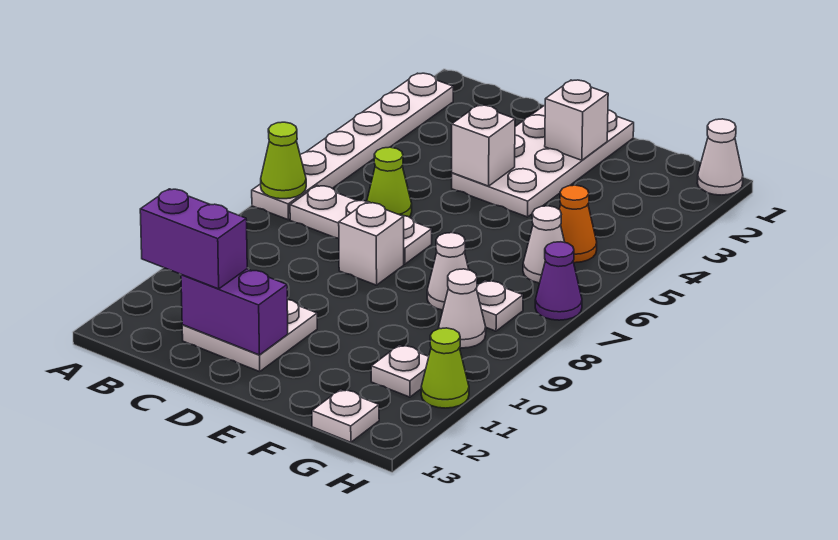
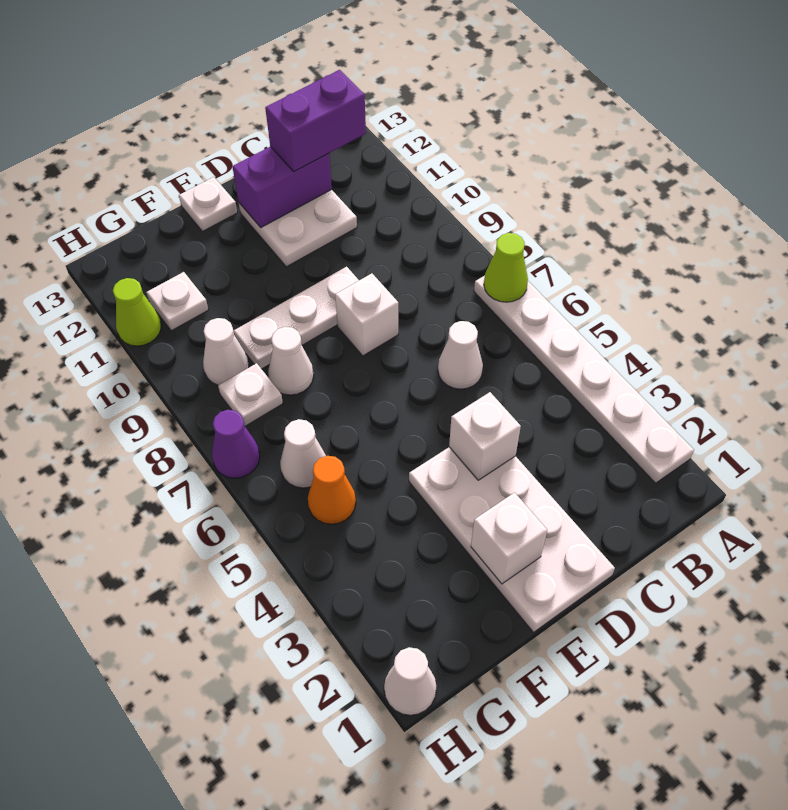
white plate B7:D7 level 1 -> white plate D9:F9 level 1
lime cone C6 level 1 -> white cone C6 level 1
white plate G13 level 1 -> white plate E13 level 1

